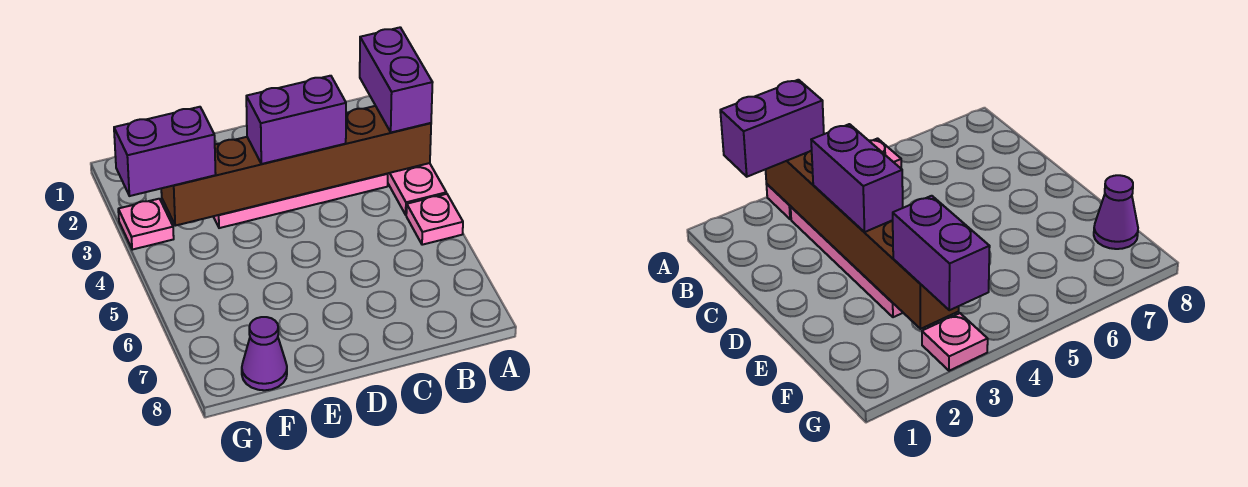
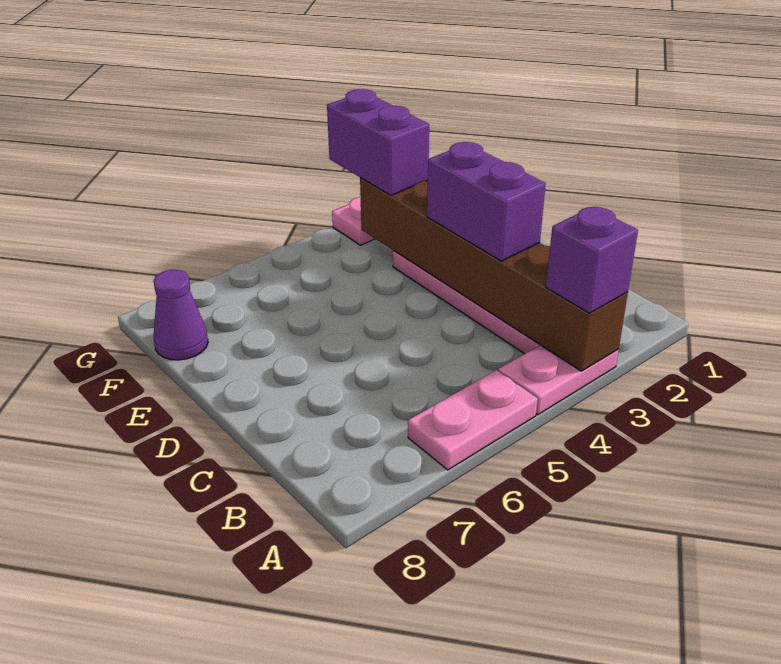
purple brick A2:A3 level 3 -> purple brick A3 level 3
pink plate A5 level 1 -> pink plate A5:A6 level 1

